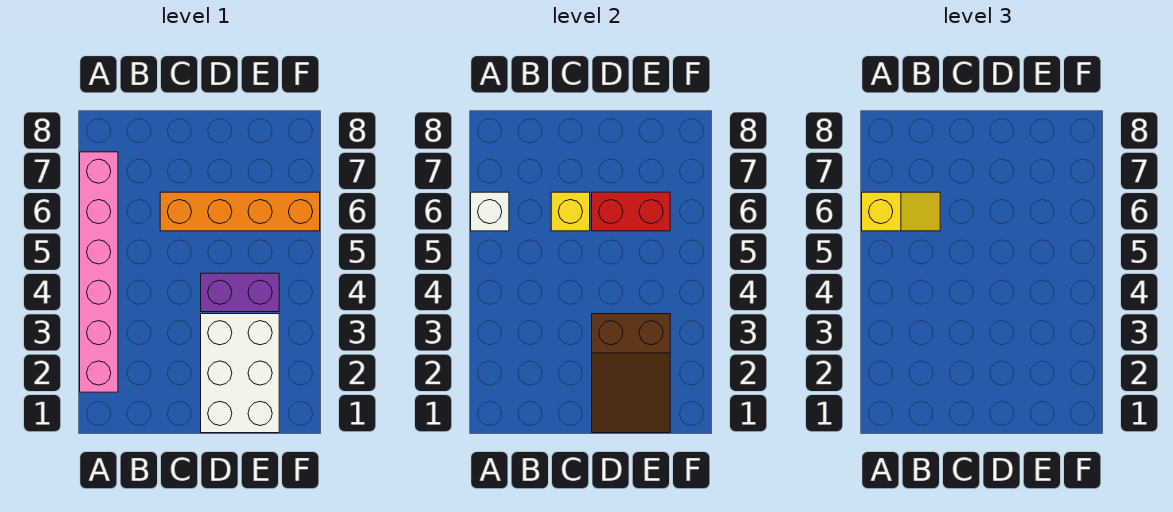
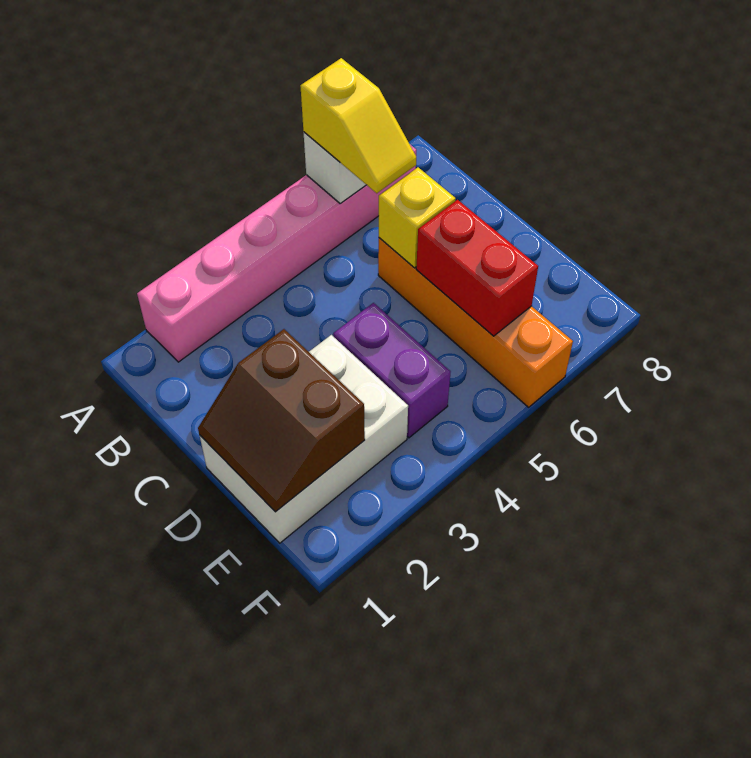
brown slope D1:E3 level 2 top 3 -> brown slope D1:E2 level 2 top 2

